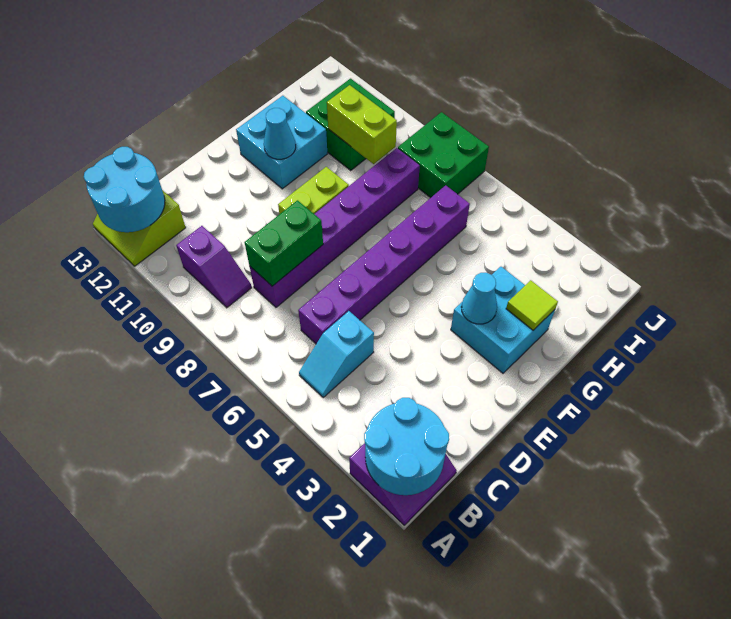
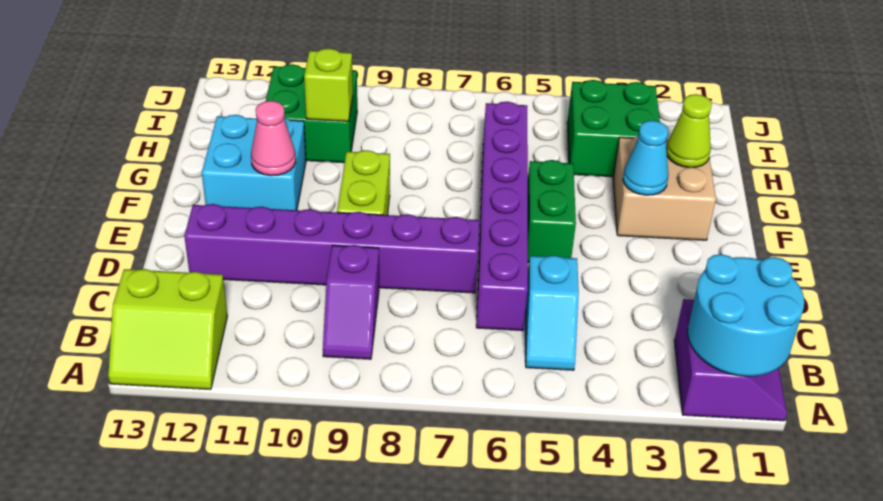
cyan round brick A12:B13 level 2 -> none
purple slope B9:B10 level 1 top 10 -> purple slope B9:C9 level 1 top C
purple brick C8:H8 level 1 -> purple brick D7:D12 level 1
green brick C8:D8 level 2 -> green brick E5:F5 level 1
cyan brick F2:G3 level 1 -> tan brick F2:G3 level 1
cyan cone F11 level 2 -> pink cone F11 level 2
lime tile G2 level 2 -> lime cone G2 level 2
lime brick H9:H10 level 2 -> lime brick H10 level 2
green brick I7:J8 level 1 -> green brick H3:I4 level 1

